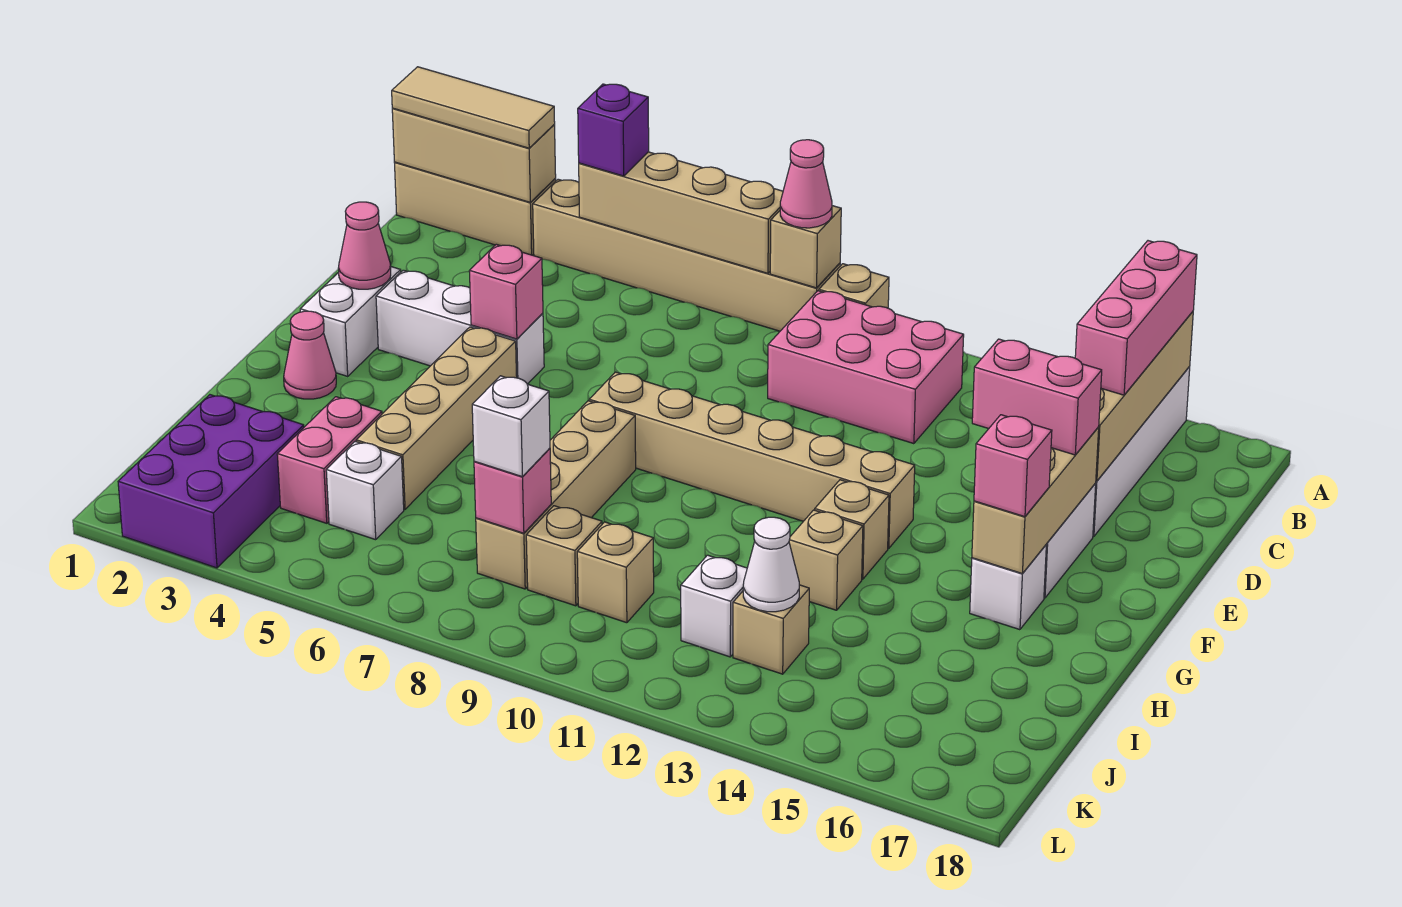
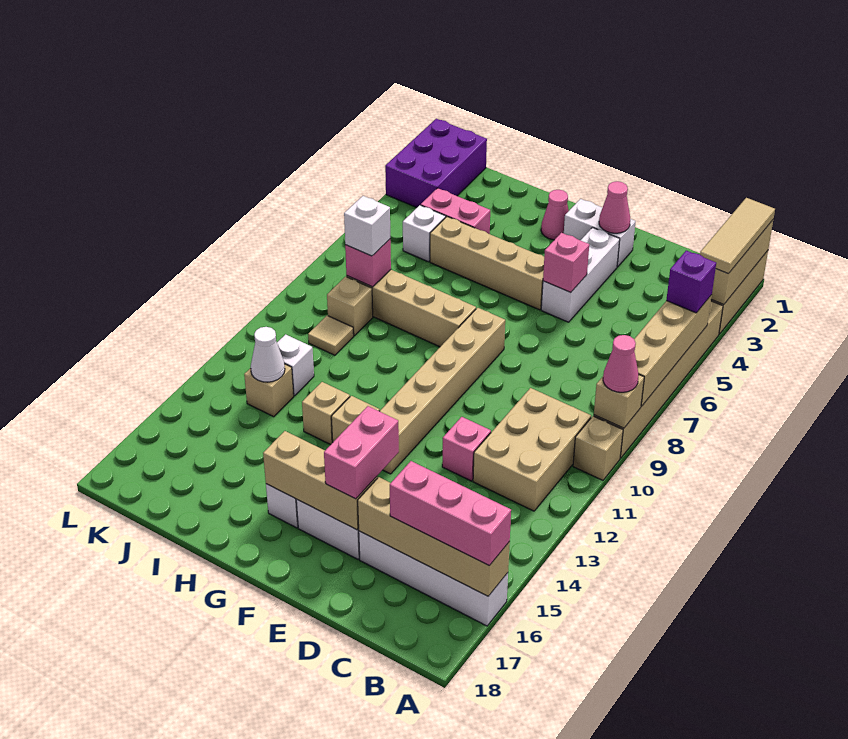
pink brick B10:C12 level 1 -> tan brick B10:C12 level 1
pink brick G16 level 3 -> pink brick D12 level 1
purple brick J2:L3 level 1 -> purple brick K1:L3 level 1
tan brick J10 level 1 -> tan tile J10 level 1

